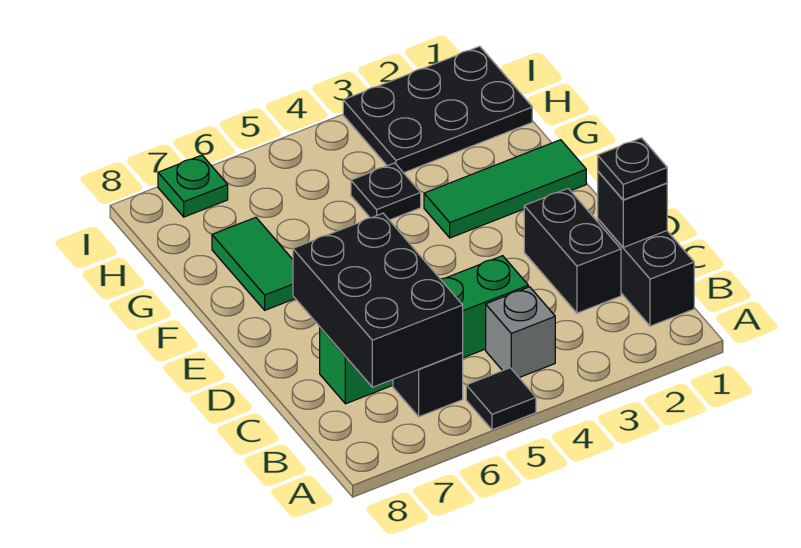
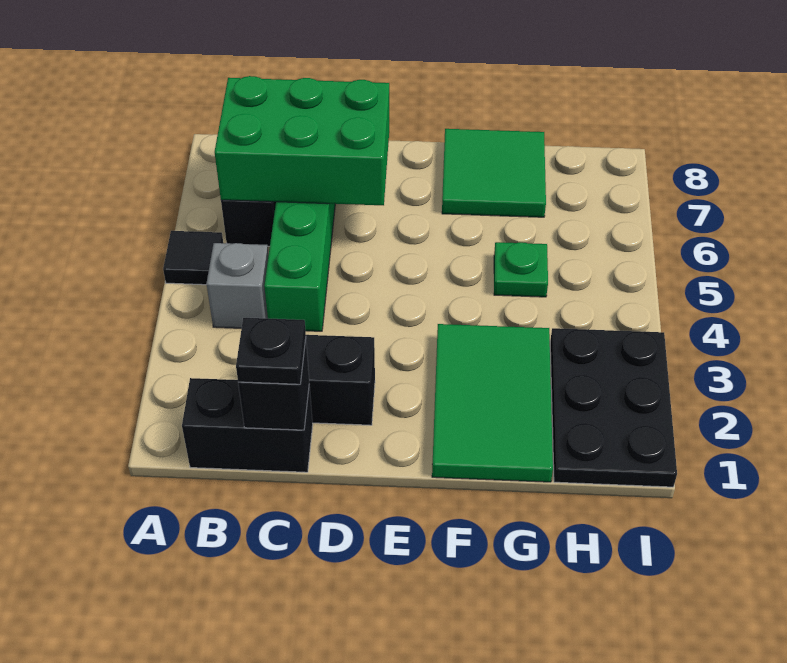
black brick B6:D7 level 2 -> green brick B6:D7 level 2
green tile F1:F3 level 1 -> green tile F1:G3 level 1
green tile F7:G7 level 1 -> green tile F7:G8 level 1
black plate G4 level 1 -> none
green plate I7 level 1 -> green plate G5 level 1

